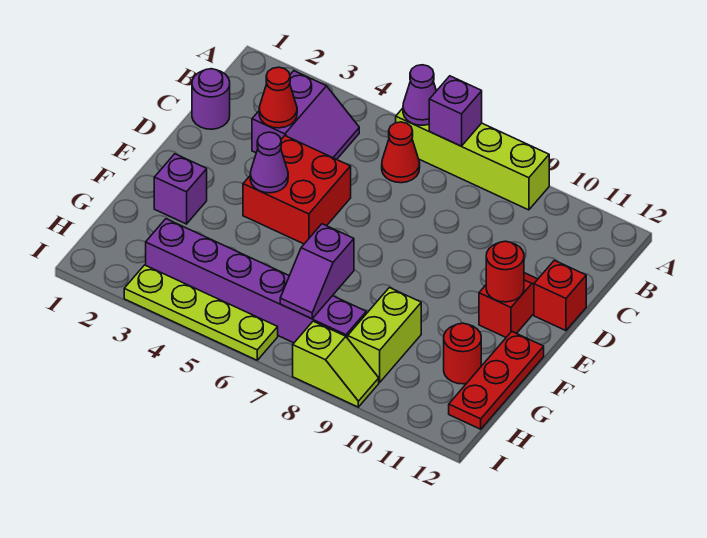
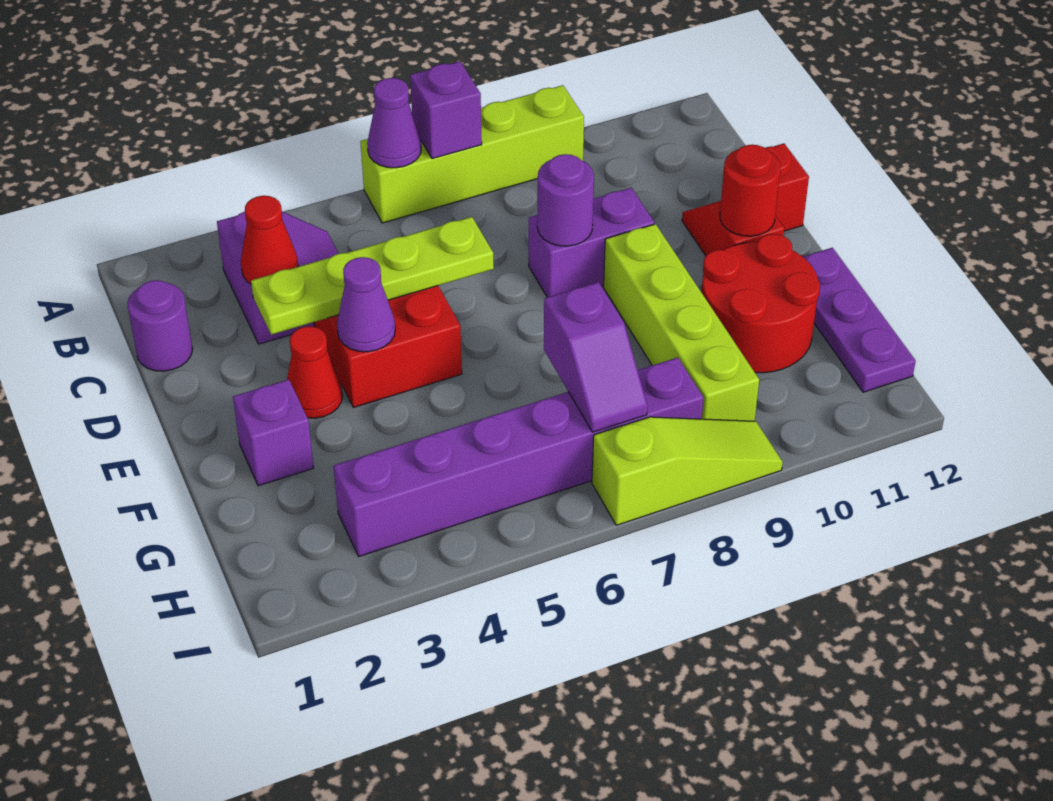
red cone B6 level 1 -> red cone E3 level 1
none -> purple brick D8:D9 level 1
none -> purple round brick D8 level 2
red plate F12:H12 level 1 -> purple plate F12:H12 level 1
lime brick G9:H9 level 1 -> lime brick E9:H9 level 1
red round brick G11 level 1 -> red round brick F10:G11 level 1
lime plate I3:I6 level 1 -> lime plate D3:D6 level 2
lime slope I8:I9 level 1 top 8 -> lime slope I7:I9 level 1 top 7

